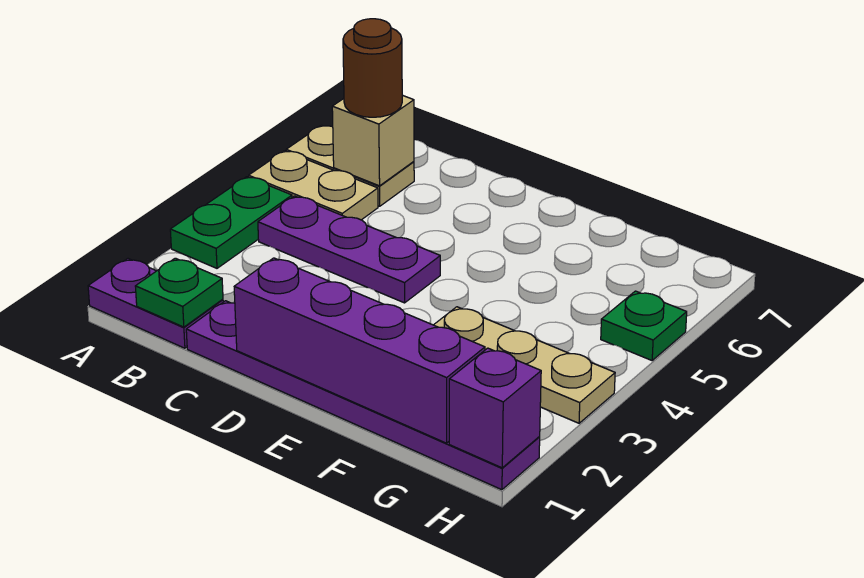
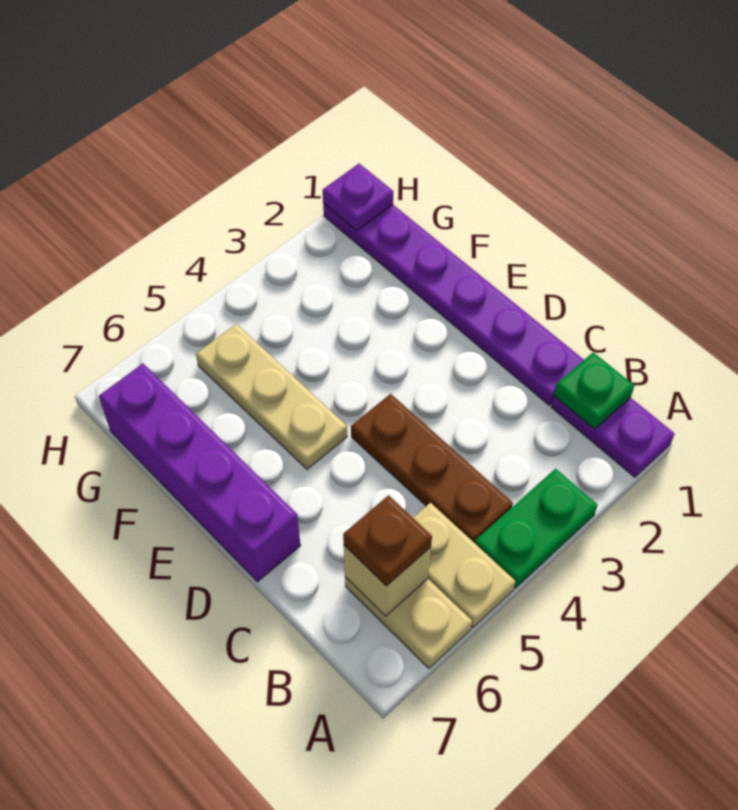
purple plate B4:D4 level 1 -> brown plate B4:D4 level 1
brown round brick B6 level 3 -> brown plate B6 level 3
purple brick D1:G1 level 2 -> purple brick D7:G7 level 1
tan plate F3:H3 level 1 -> tan plate E5:G5 level 1
purple brick H1 level 2 -> purple plate H1 level 2
green plate H5 level 1 -> none

